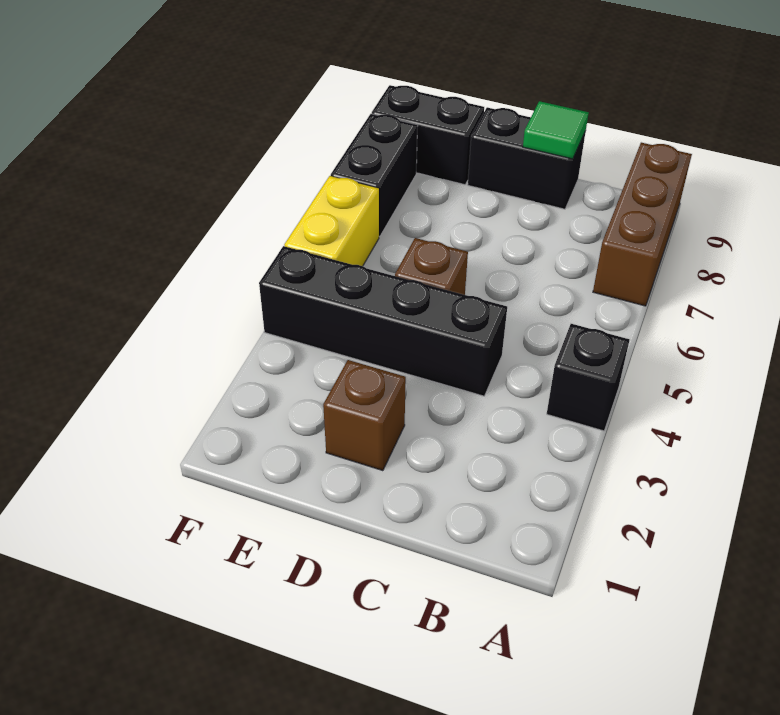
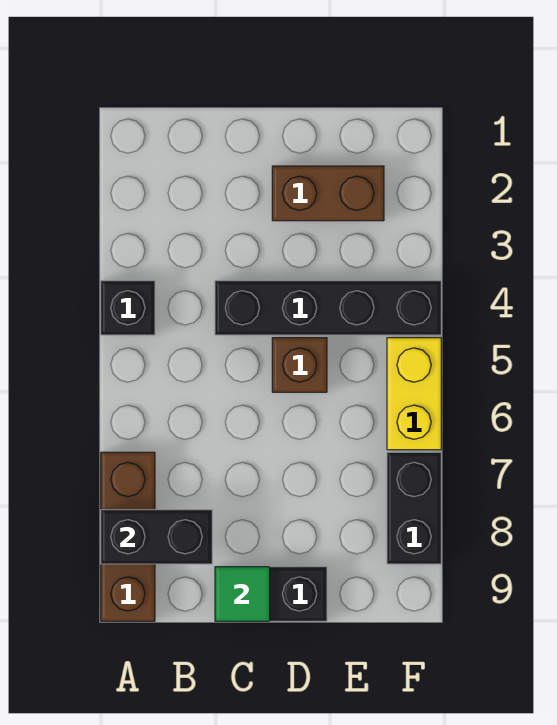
brown brick D2 level 1 -> brown brick D2:E2 level 1
black brick E9:F9 level 1 -> black brick A8:B8 level 2

